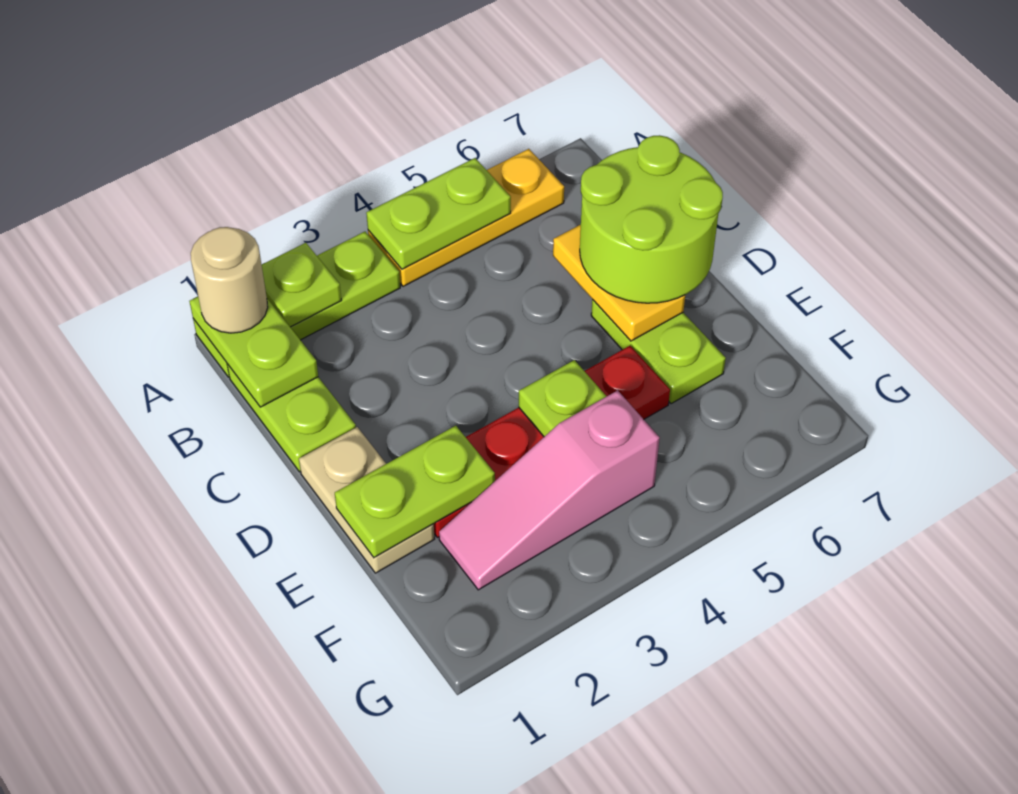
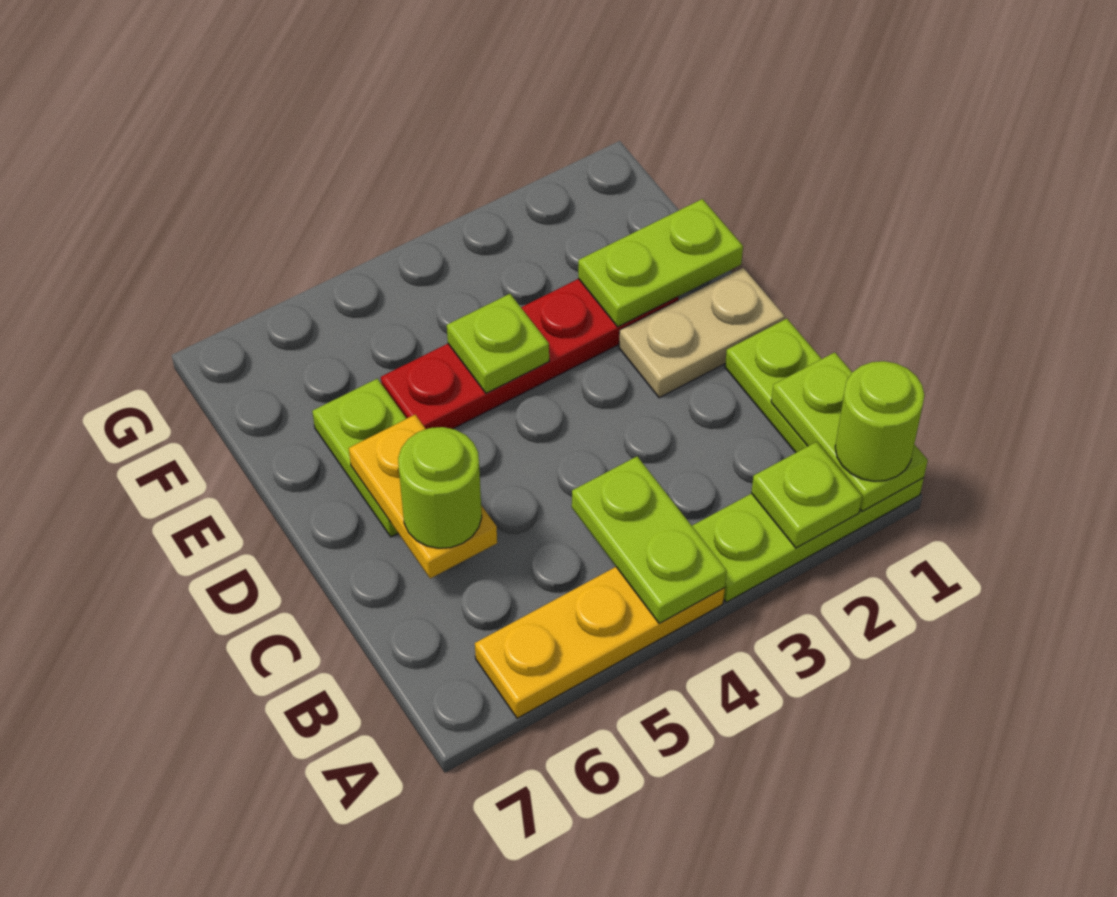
tan round brick A1 level 3 -> lime round brick A1 level 3
lime plate A4:A5 level 2 -> lime plate A4:B4 level 2
lime round brick C6:D7 level 3 -> lime round brick C6 level 3
tan plate D1:E1 level 1 -> tan plate D1:D2 level 1
pink slope F2:F4 level 1 top 4 -> none

